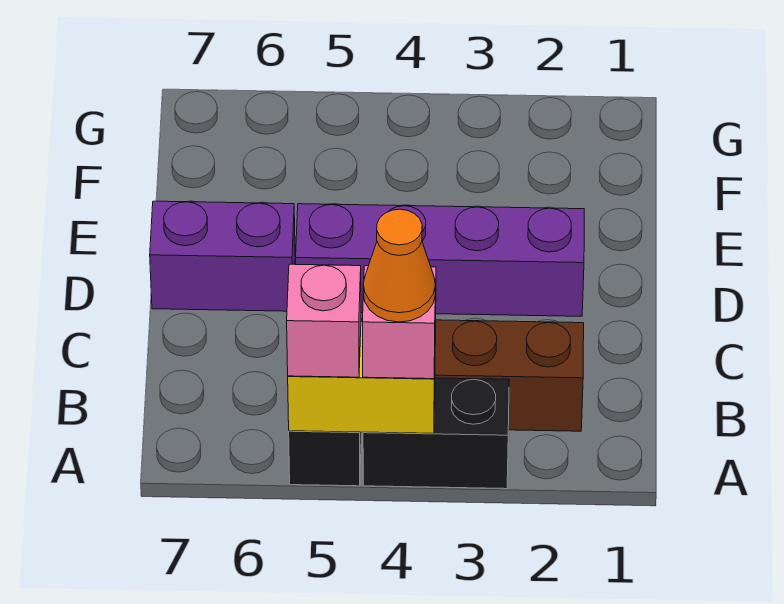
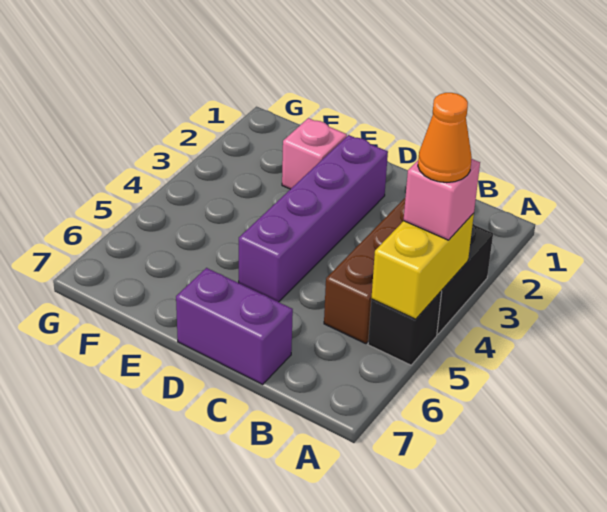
pink brick A5 level 3 -> pink brick E2 level 1
purple brick D6:D7 level 1 -> purple brick C7:D7 level 1

